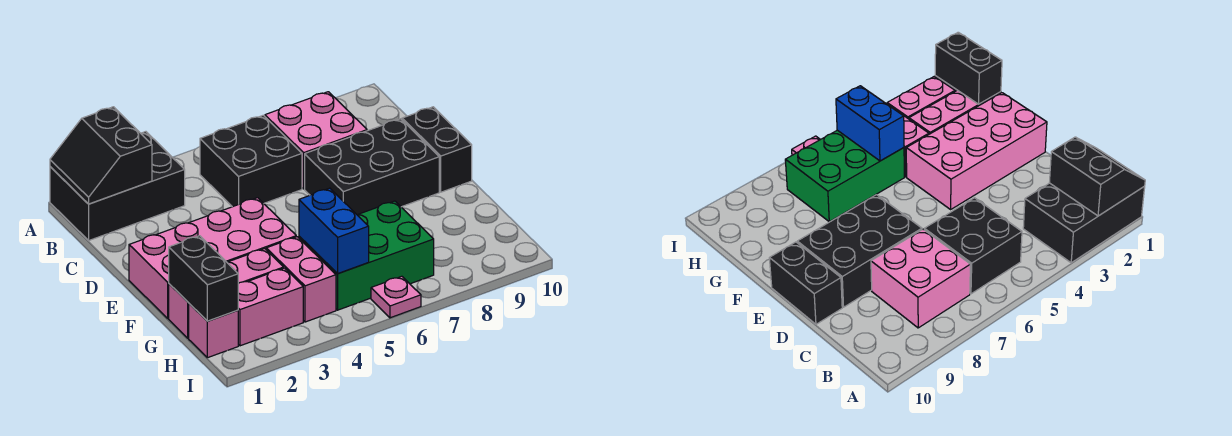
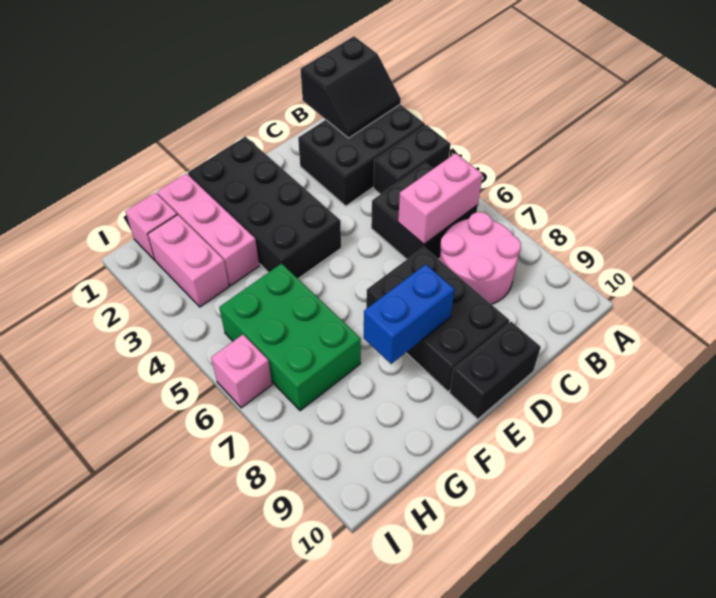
black brick A1:B3 level 1 -> black brick A2:C3 level 1
black slope A1:B2 level 2 top 2 -> black slope A1:B2 level 2 top 1
pink brick B7:C8 level 1 -> pink round brick B7:C8 level 1
pink brick E1:F4 level 1 -> black brick E1:F4 level 1
black brick G1:H1 level 2 -> black brick A4:B4 level 1
pink brick G4:H4 level 1 -> pink brick B6:C6 level 2
blue brick G5:H5 level 2 -> blue brick E8:F8 level 2
pink plate I6 level 1 -> pink brick I6 level 1

